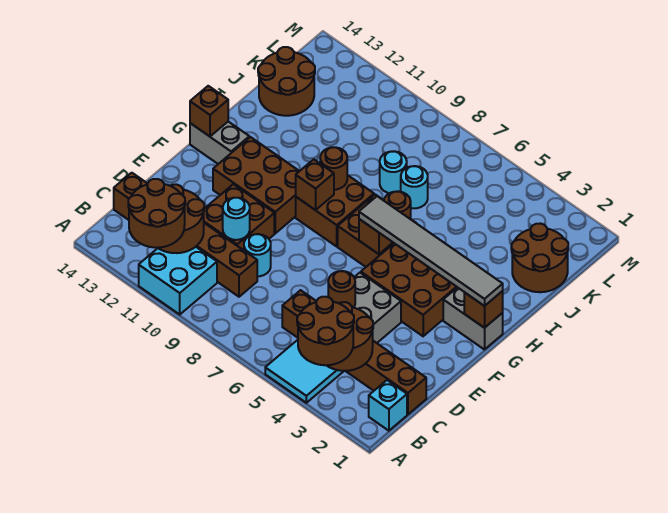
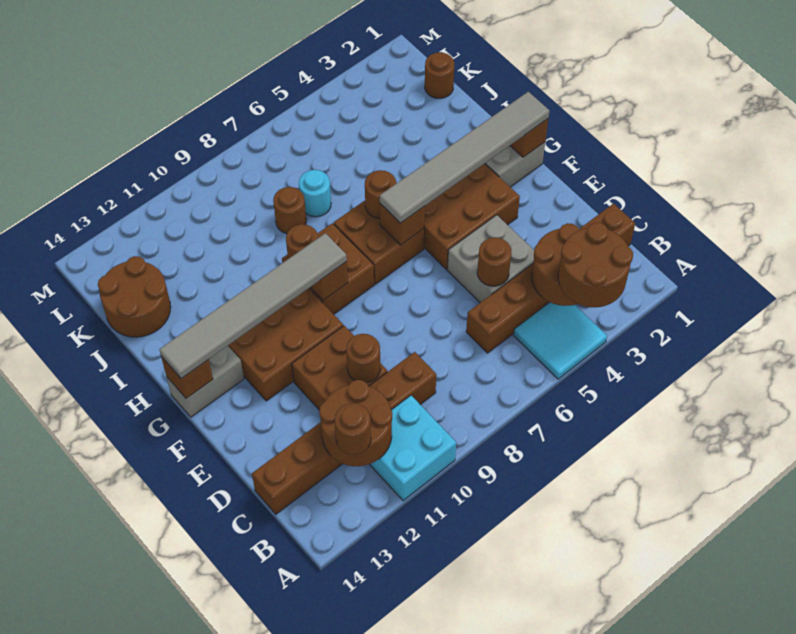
brown round brick A11:B12 level 3 -> brown round brick B12 level 3
cyan brick B1 level 1 -> none
cyan round brick D9 level 1 -> none
cyan round brick D10 level 2 -> brown round brick D10 level 2
none -> grey tile G9:G14 level 3
brown round brick J1:K2 level 1 -> brown round brick K1 level 1
cyan round brick J8 level 1 -> brown round brick J8 level 1

